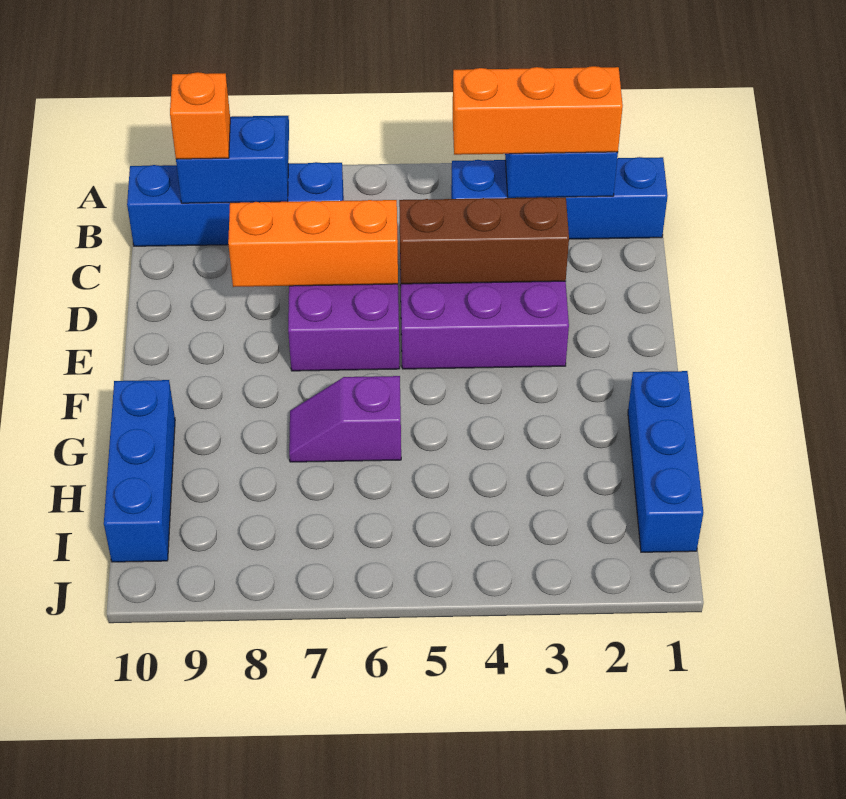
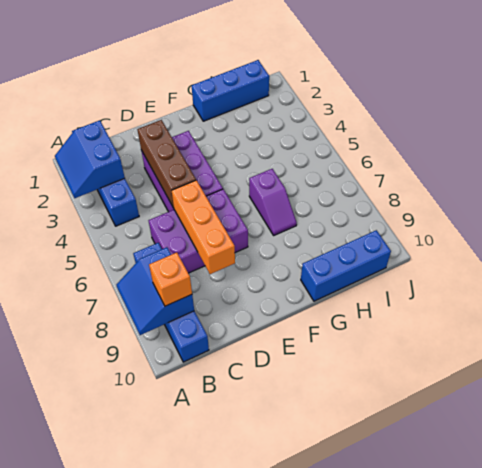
orange brick B2:B4 level 3 -> none

